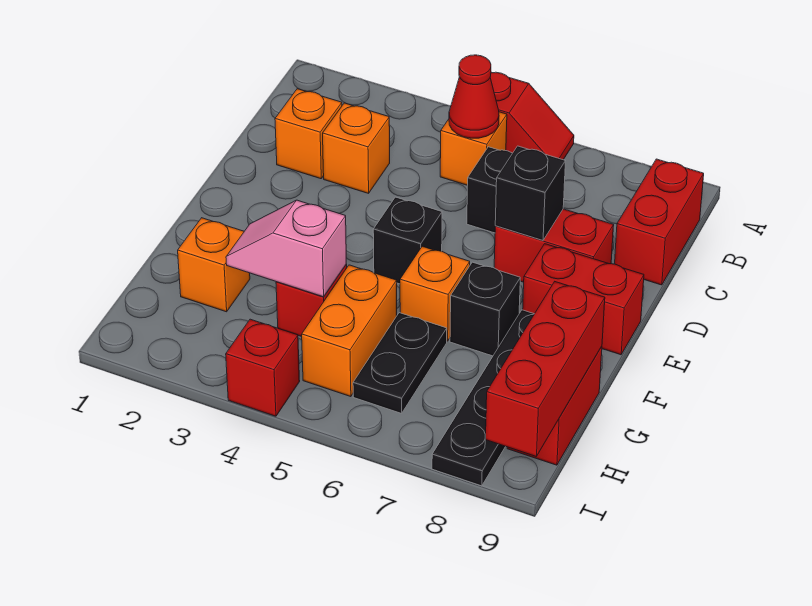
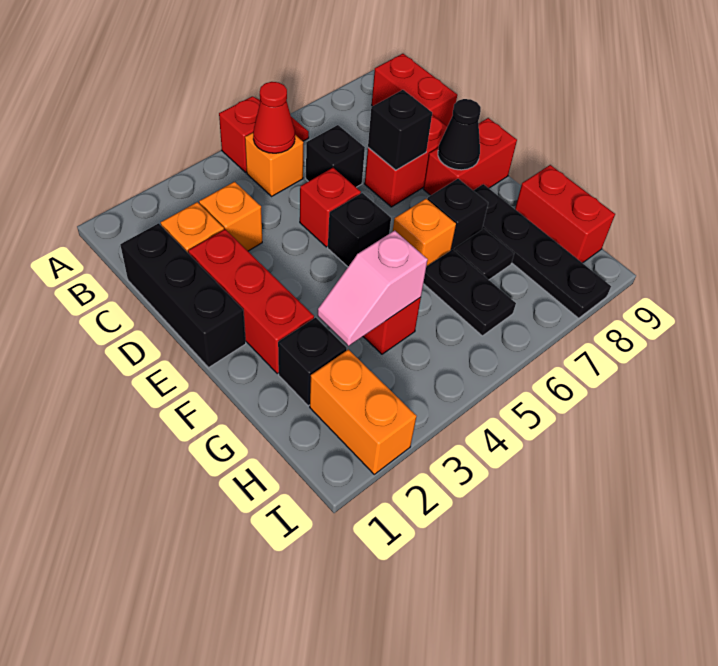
none -> black brick C1:E1 level 1
none -> black cone E8 level 2
orange brick G2 level 1 -> black brick G2 level 1
orange brick G5:H5 level 1 -> orange brick H2:I2 level 1
none -> black plate G7 level 1
red brick G9:I9 level 2 -> red brick D2:F2 level 1
red brick I4 level 1 -> red brick D5 level 1

